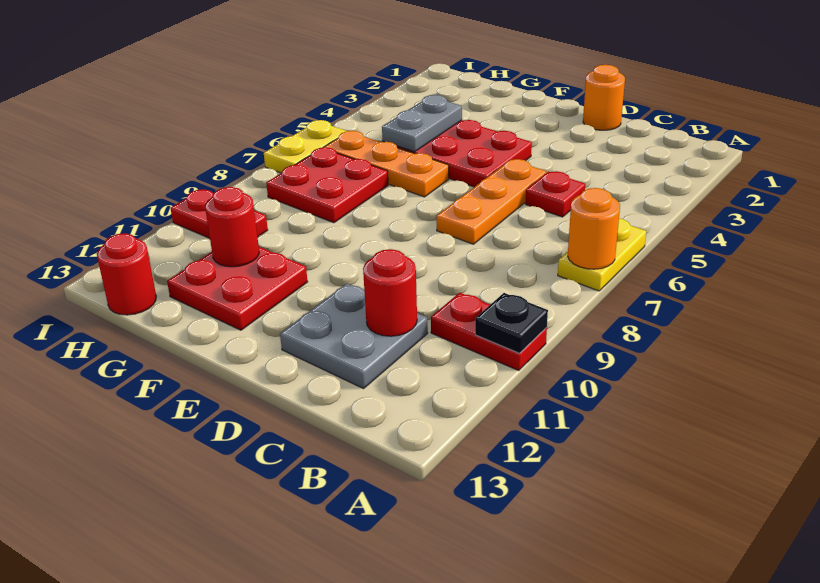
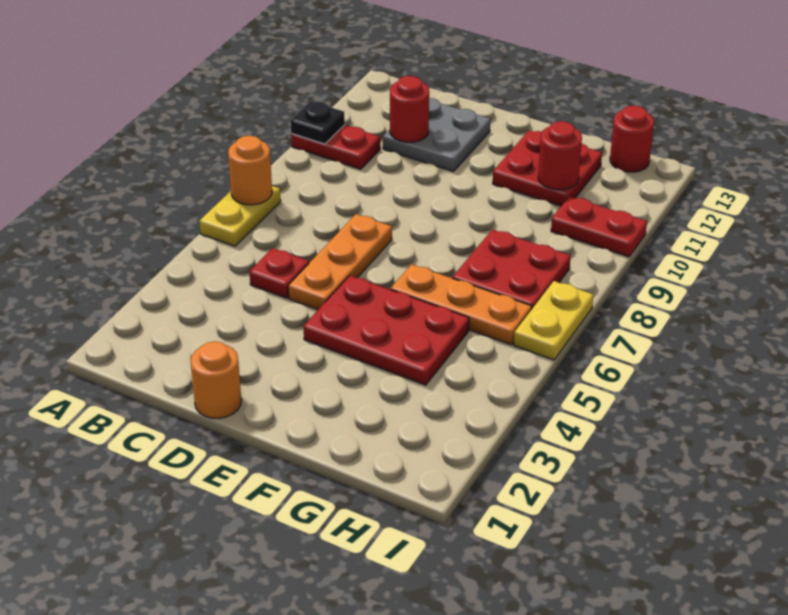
grey plate G4:G5 level 2 -> none

